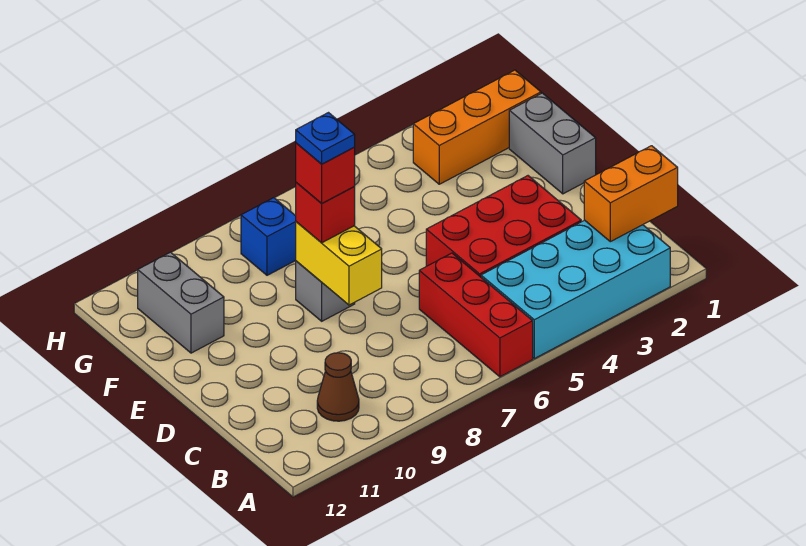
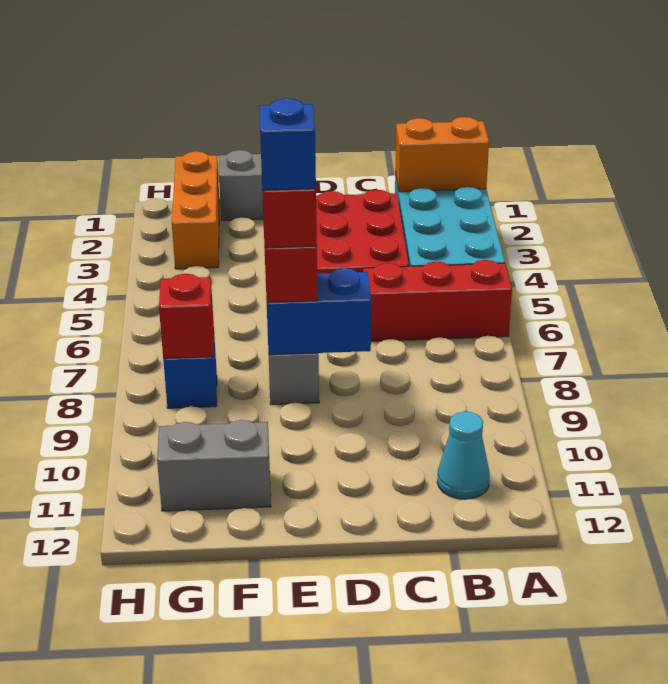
orange brick B1:B2 level 2 -> orange brick A2:B2 level 2
brown cone B10 level 1 -> none
none -> cyan cone B11 level 1
yellow brick D8:E8 level 2 -> blue brick D8:E8 level 2
blue plate E8 level 5 -> blue brick E8 level 5
none -> red brick G8 level 2

